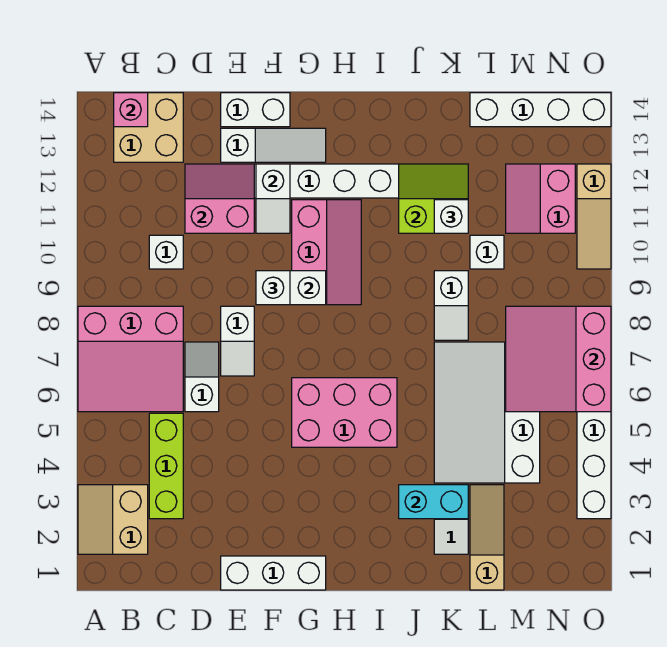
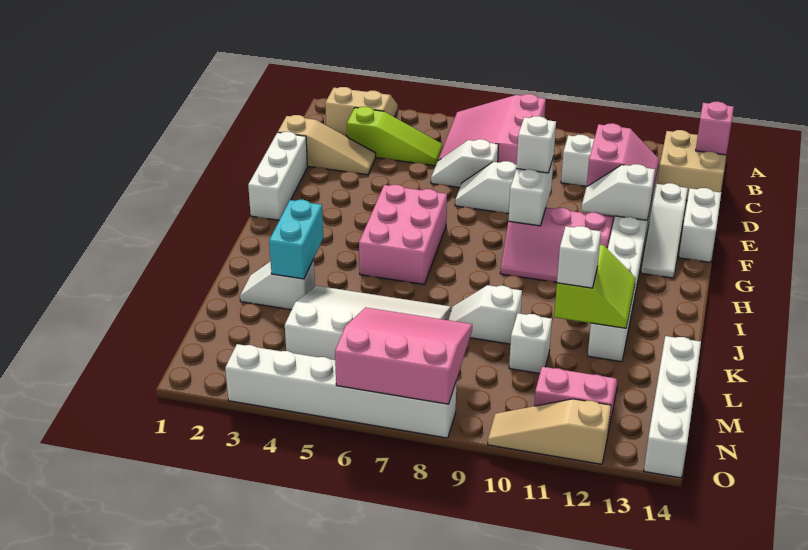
lime brick C3:C5 level 1 -> lime slope C3:C5 level 1 top 3
white slope D6:D7 level 1 top 6 -> white slope D6:D7 level 1 top 7
tan slope L1:L3 level 1 top 1 -> tan slope D1:D3 level 1 top 1

